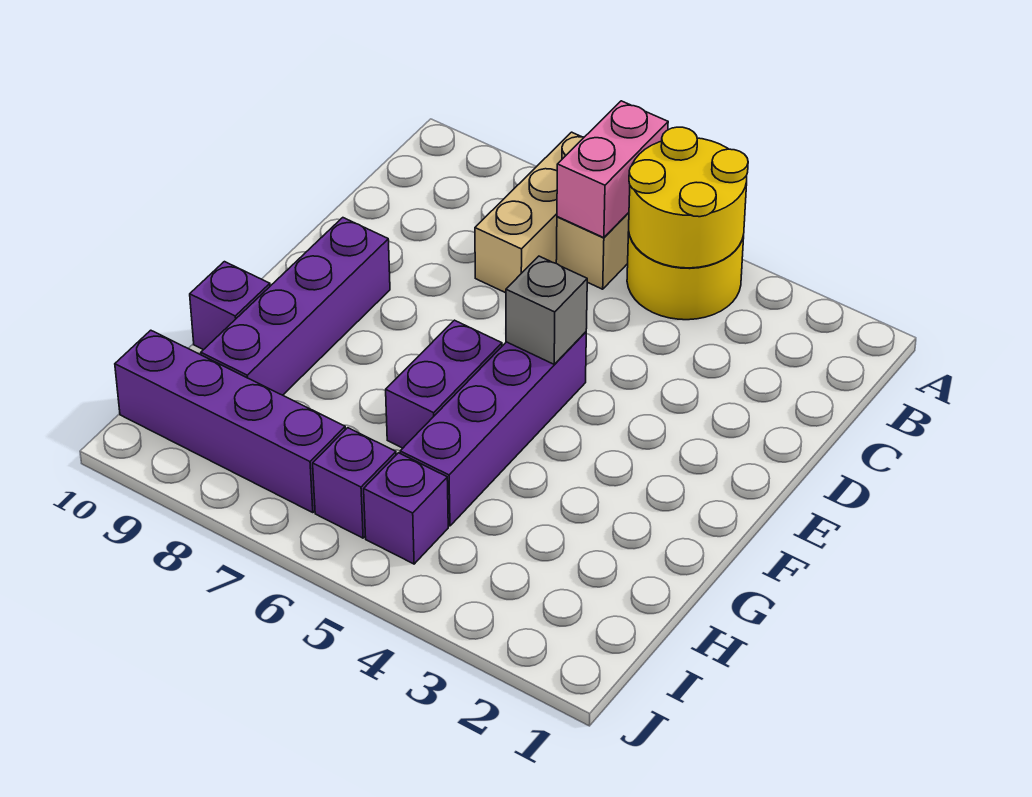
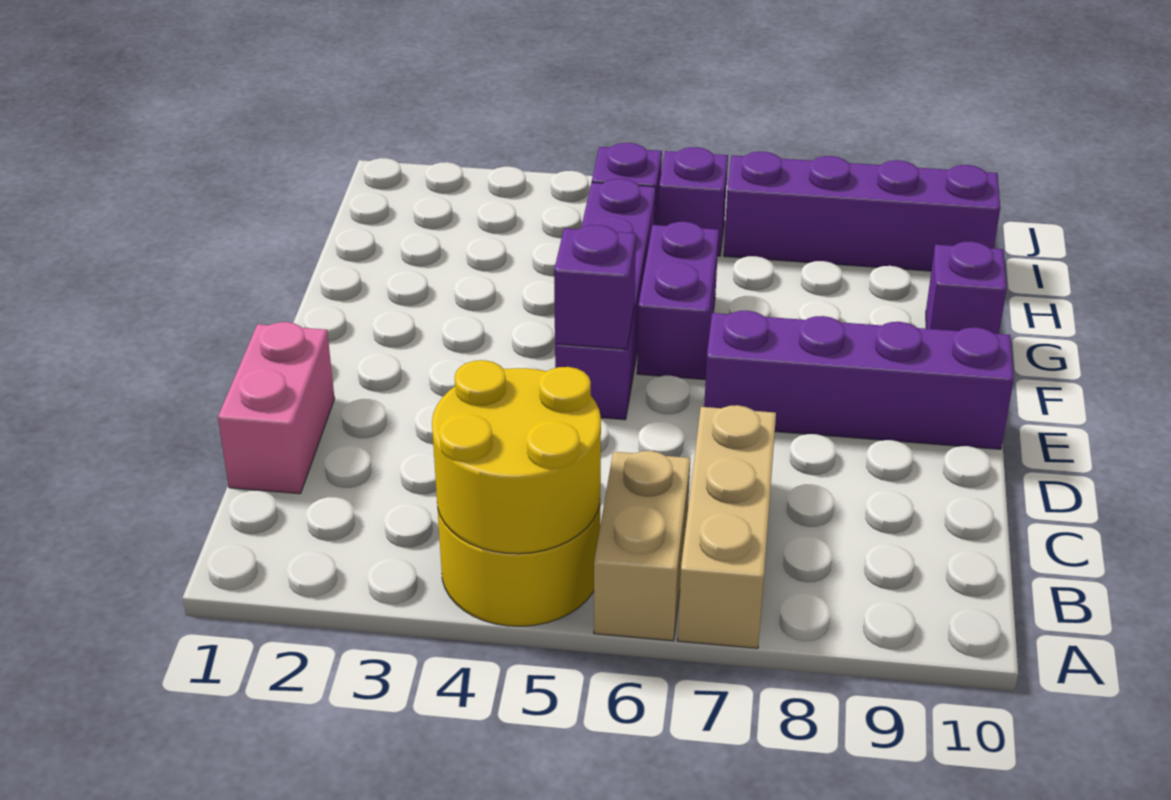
pink brick A6:B6 level 2 -> pink brick C1:D1 level 1
grey brick E5 level 2 -> purple brick E5 level 2
purple brick E9:H9 level 1 -> purple brick E7:E10 level 1

